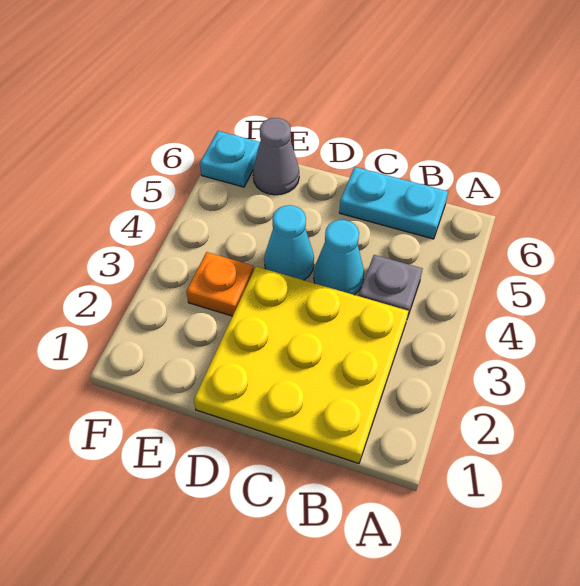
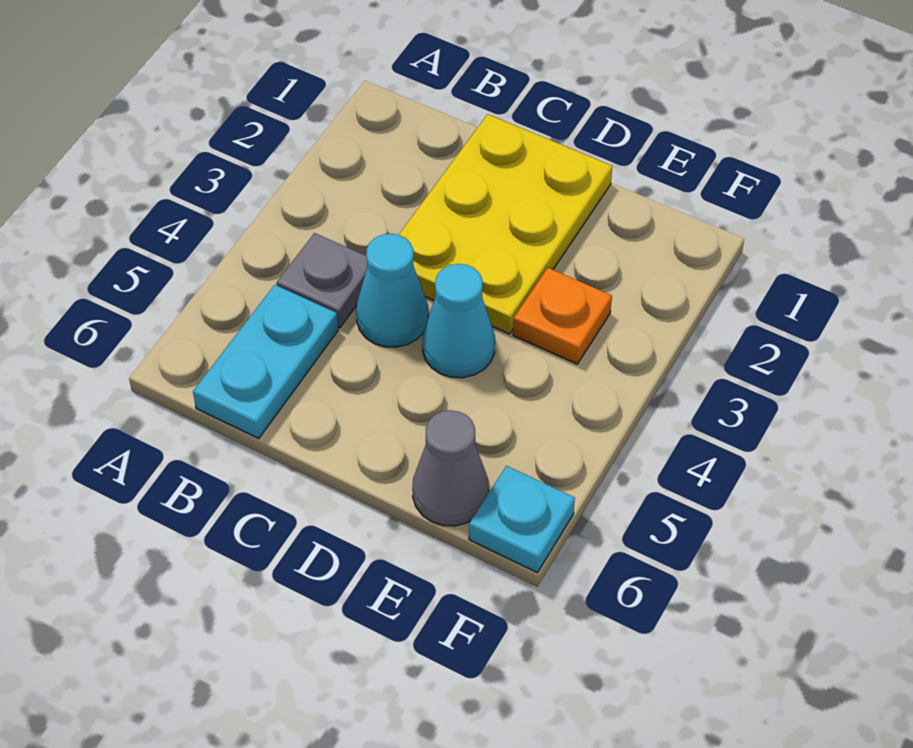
yellow plate B1:D3 level 1 -> yellow plate C1:D3 level 1
cyan plate B6:C6 level 1 -> cyan plate B5:B6 level 1

